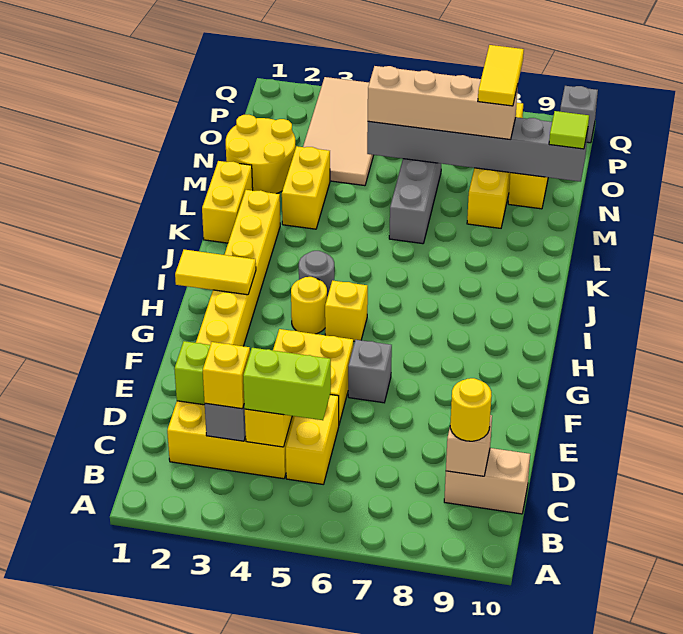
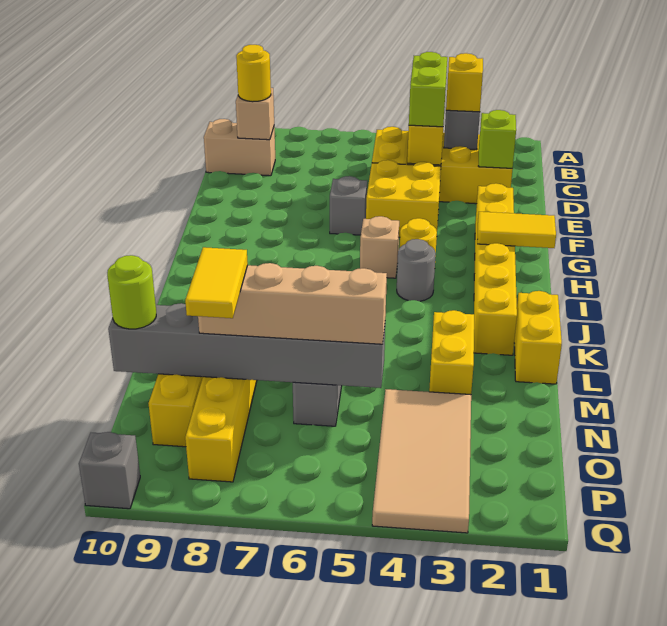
lime brick C4:C5 level 3 -> lime brick C4:D4 level 3
yellow brick H5 level 1 -> tan brick H5 level 1
yellow round brick M1:N2 level 1 -> none
lime tile N10 level 3 -> lime round brick N10 level 3

